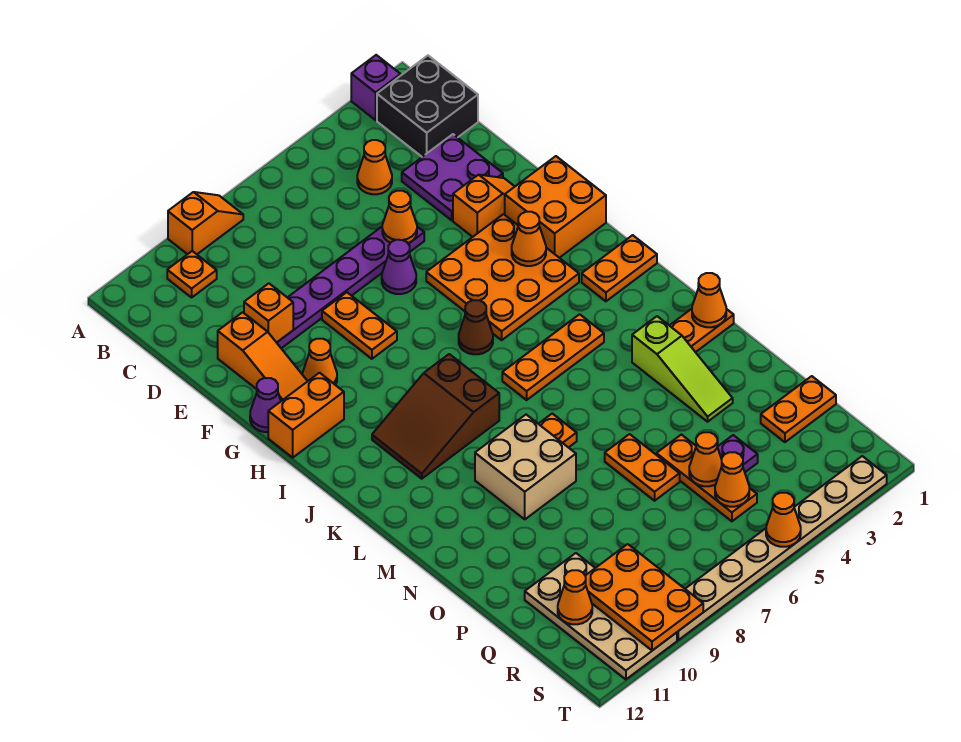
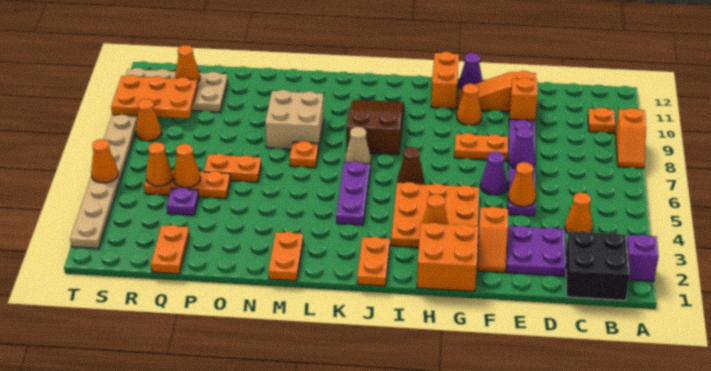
none -> purple cone E7 level 2
orange plate K4:K6 level 1 -> purple plate K4:K6 level 1
none -> tan cone K7 level 1
orange cone M1 level 2 -> orange cone S8 level 1
lime slope M3:O3 level 1 top M -> none

